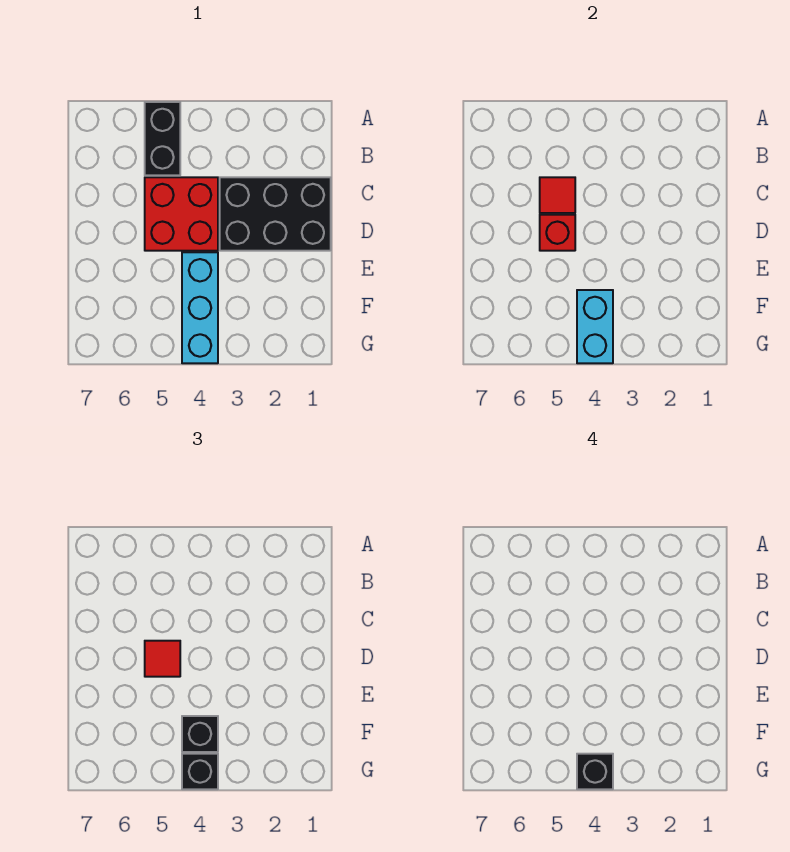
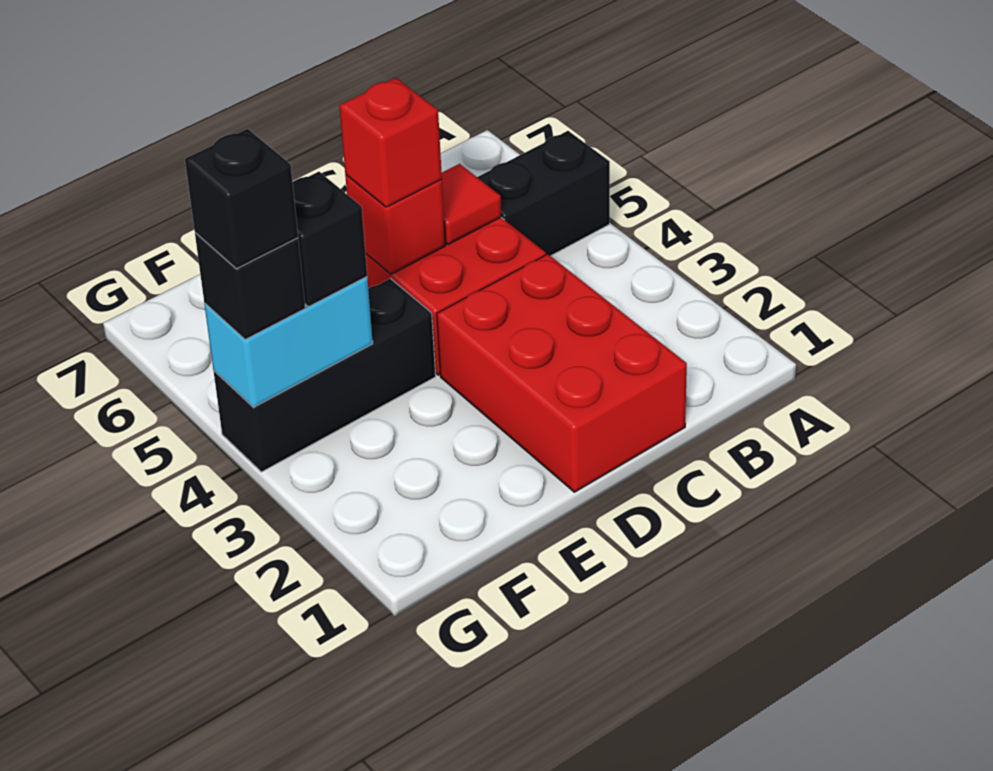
black brick C1:D3 level 1 -> red brick C1:D3 level 1
red tile D5 level 3 -> red brick D5 level 3
cyan brick E4:G4 level 1 -> black brick E4:G4 level 1

